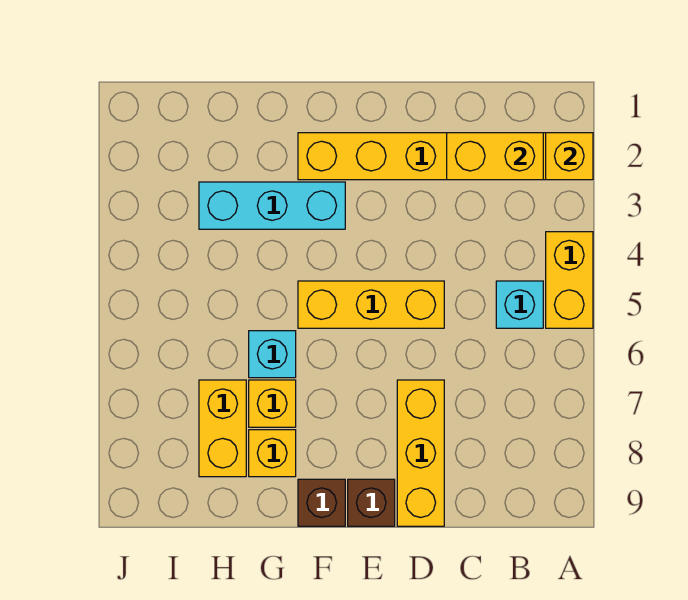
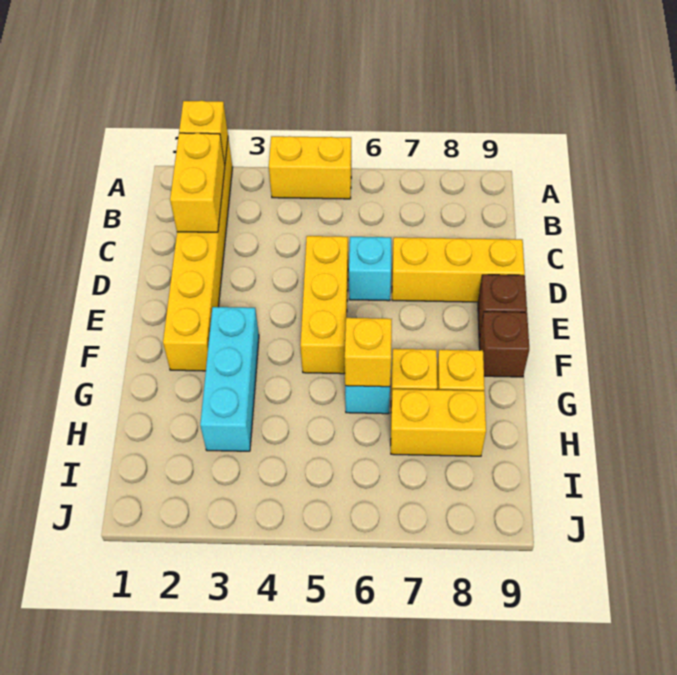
cyan brick B5 level 1 -> cyan brick D6 level 1
none -> yellow brick G6 level 2

